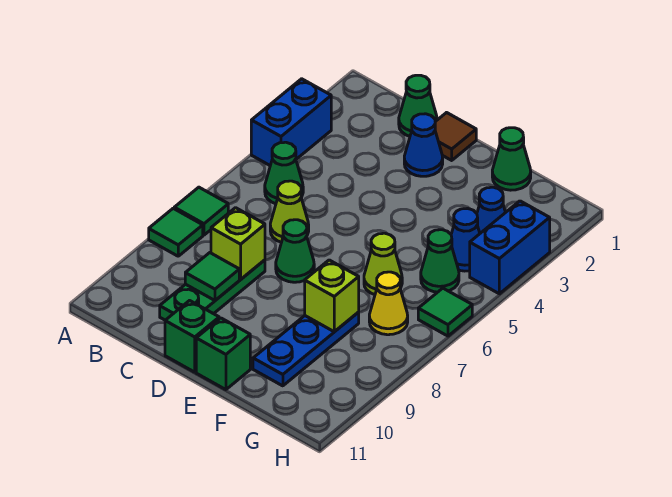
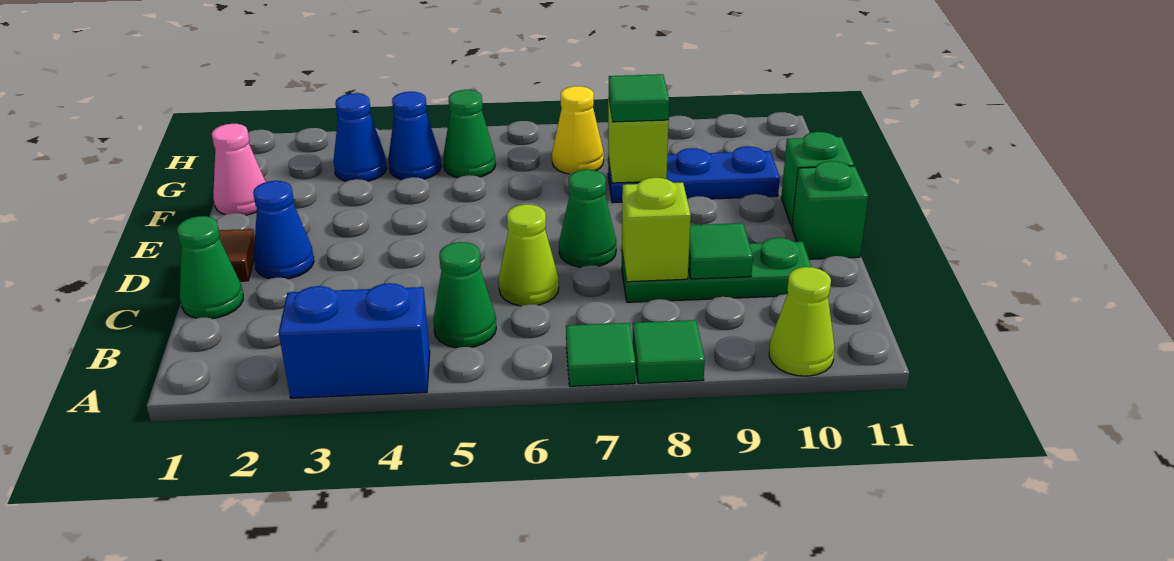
green cone F1 level 1 -> pink cone F1 level 1
lime cone F6 level 1 -> lime cone A10 level 1
blue brick H3:H4 level 1 -> none
green tile H6 level 1 -> green tile F8 level 3

